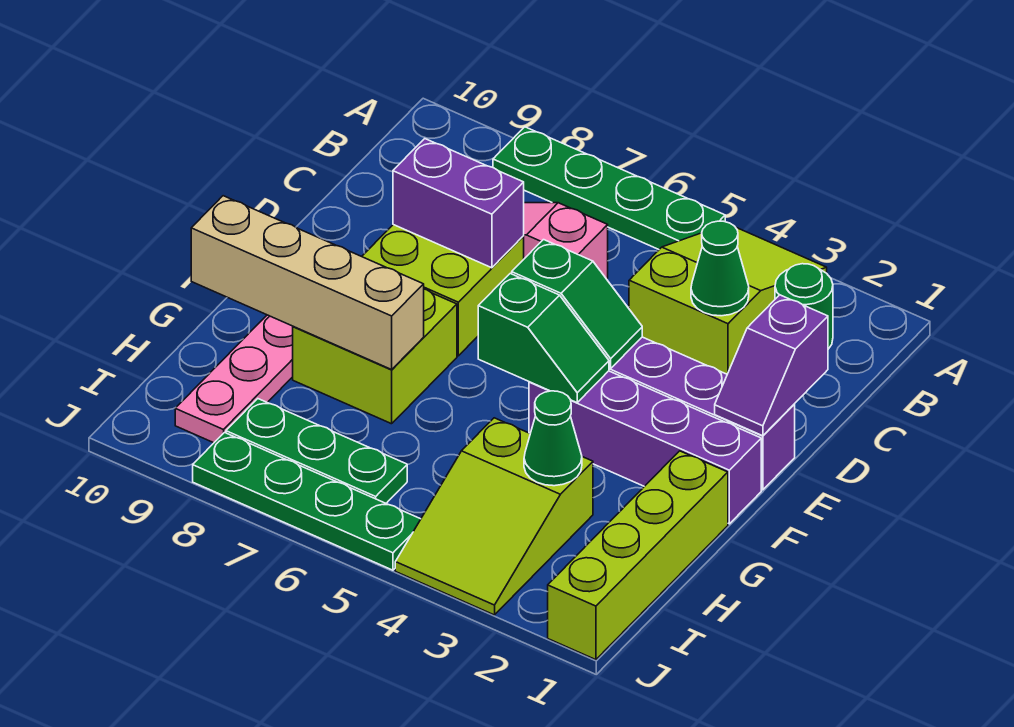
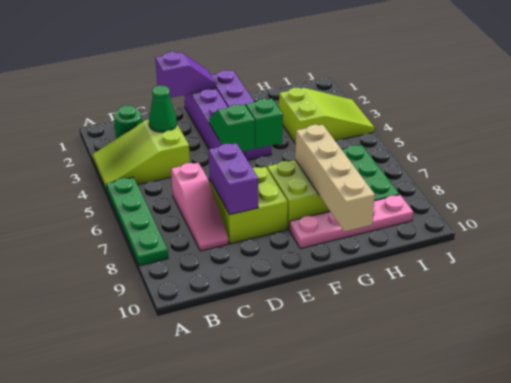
lime brick G1:J1 level 1 -> none
green cone H3 level 2 -> none
green plate J5:J8 level 1 -> none

